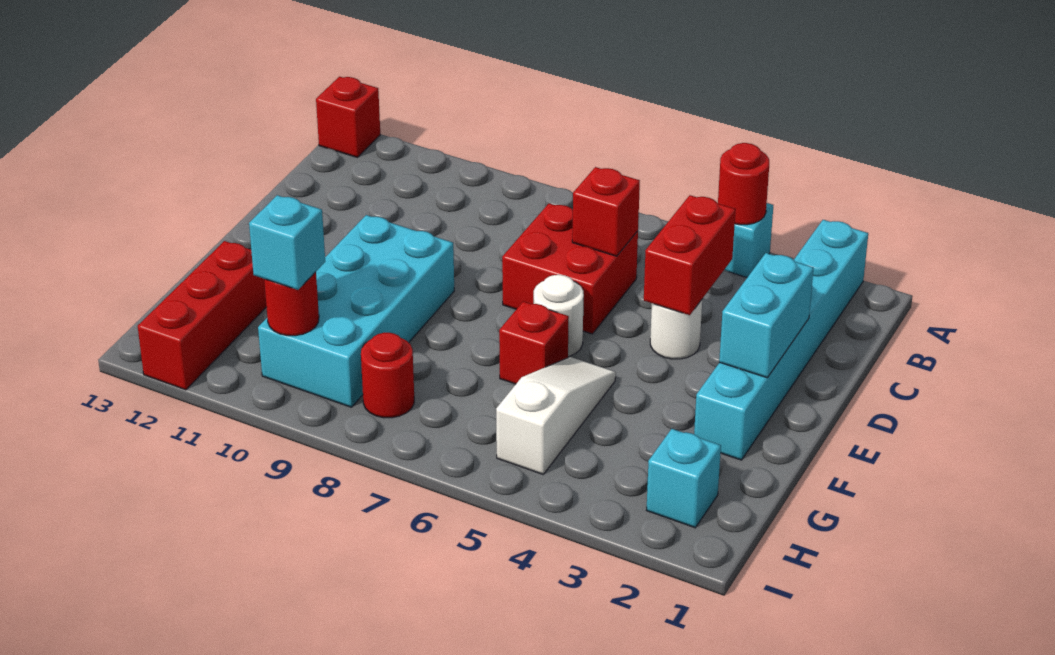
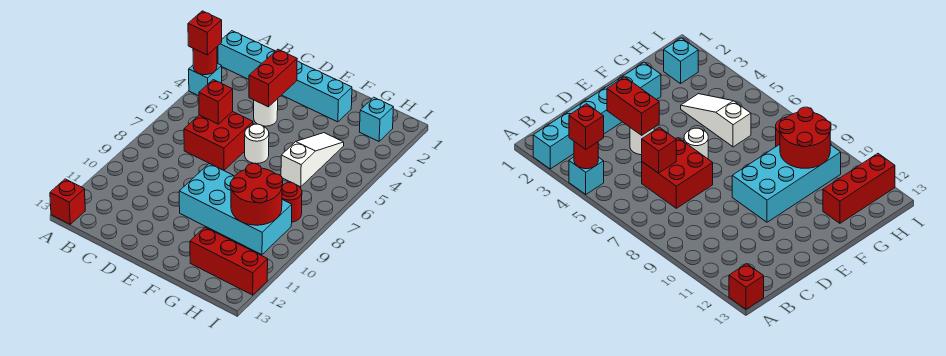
red brick C4:D4 level 2 -> red brick D3:D4 level 2
cyan brick D2:E2 level 2 -> none
white slope F5:H5 level 1 top H -> white slope G4:G6 level 1 top 6
red brick F6 level 1 -> red brick A4 level 3
red round brick H10 level 2 -> red round brick G9:H10 level 2
cyan brick H10 level 3 -> none

